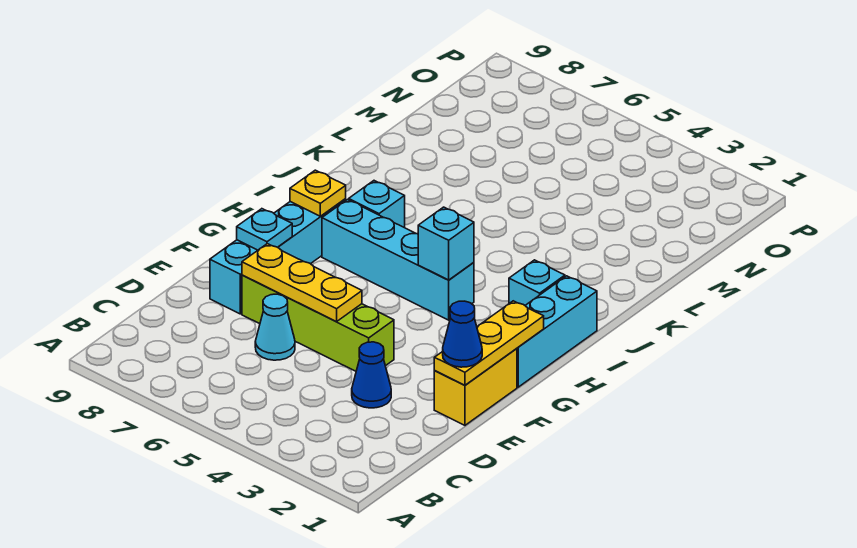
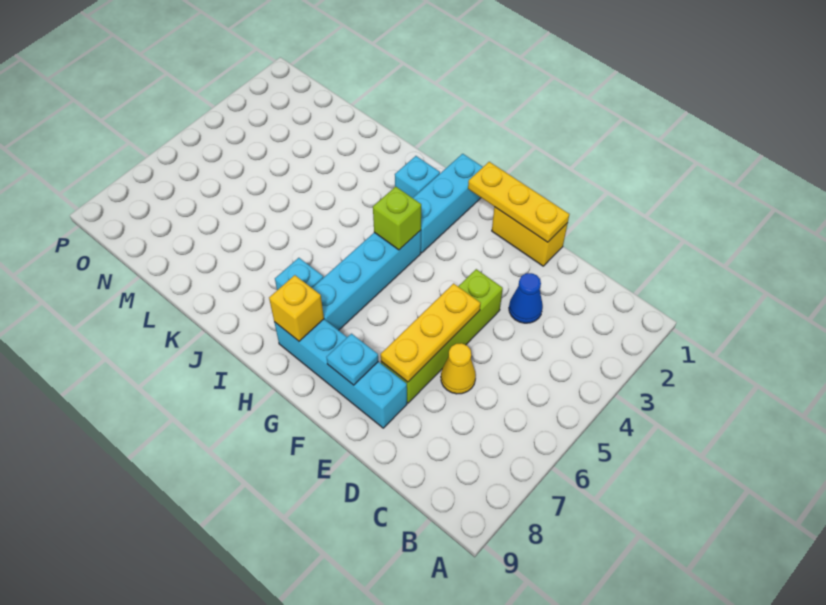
cyan cone D6 level 1 -> yellow cone D6 level 1
blue cone E1 level 3 -> none
cyan brick G1:I1 level 1 -> cyan brick H1:H3 level 1
cyan brick H4 level 2 -> lime brick H4 level 2
yellow plate H8 level 2 -> yellow brick H8 level 2

